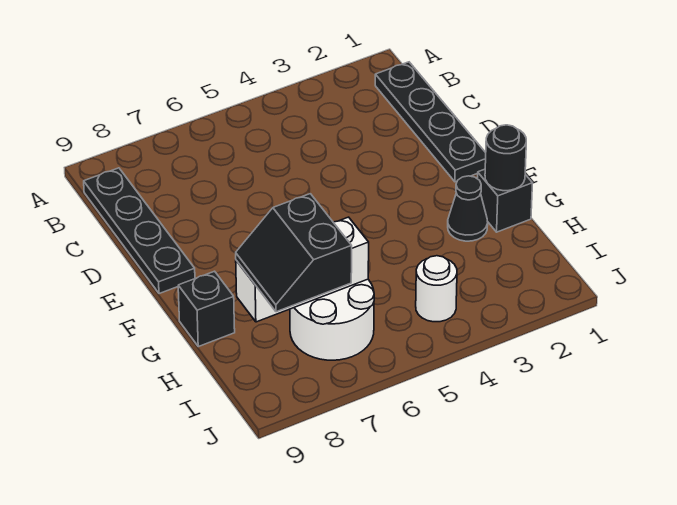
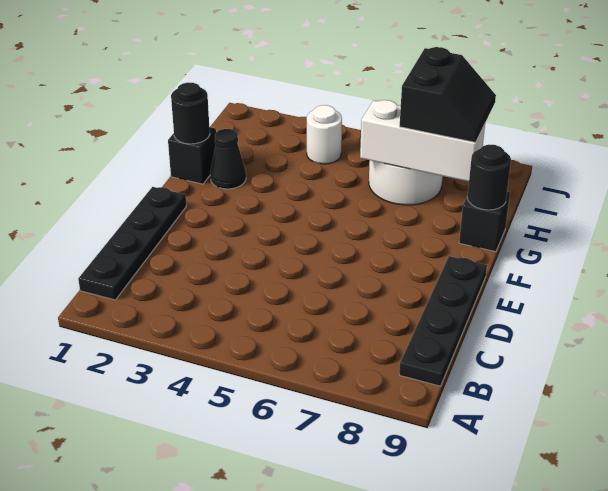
none -> black round brick G9 level 2

